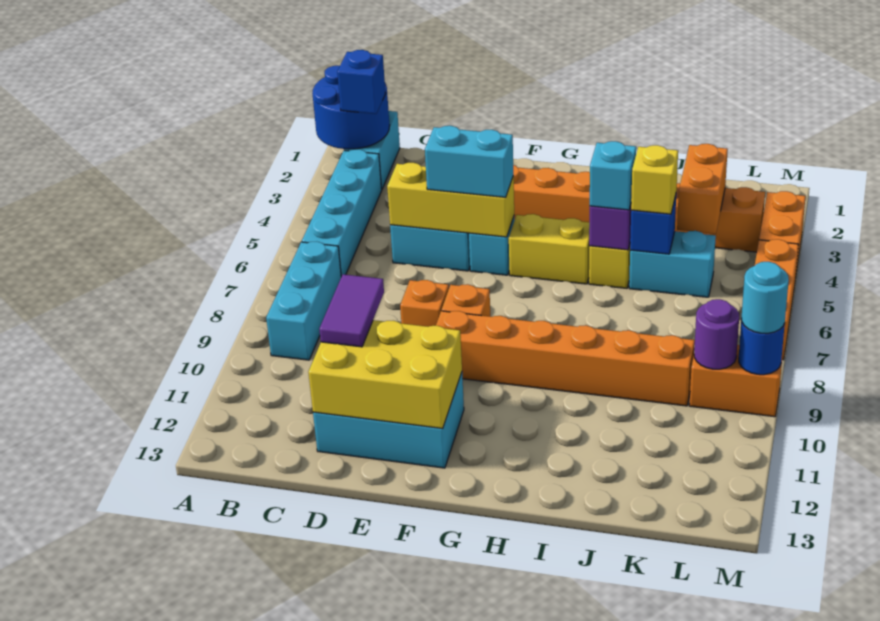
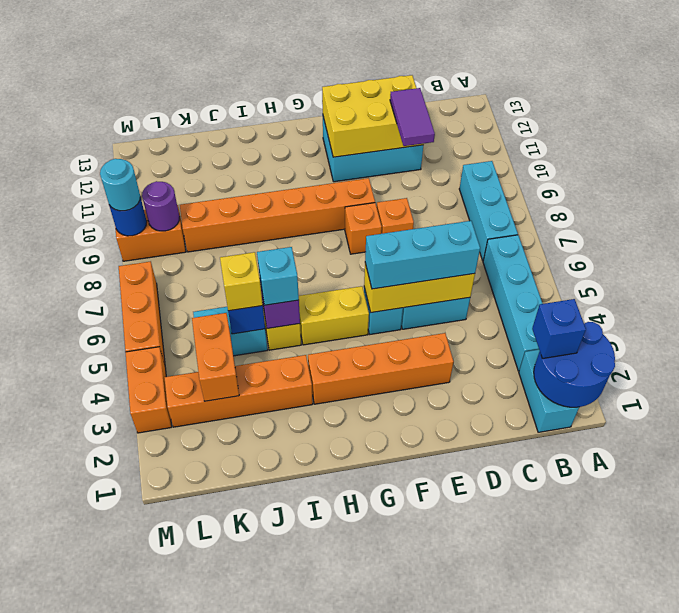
cyan brick E5:F5 level 3 -> cyan brick D5:F5 level 3

